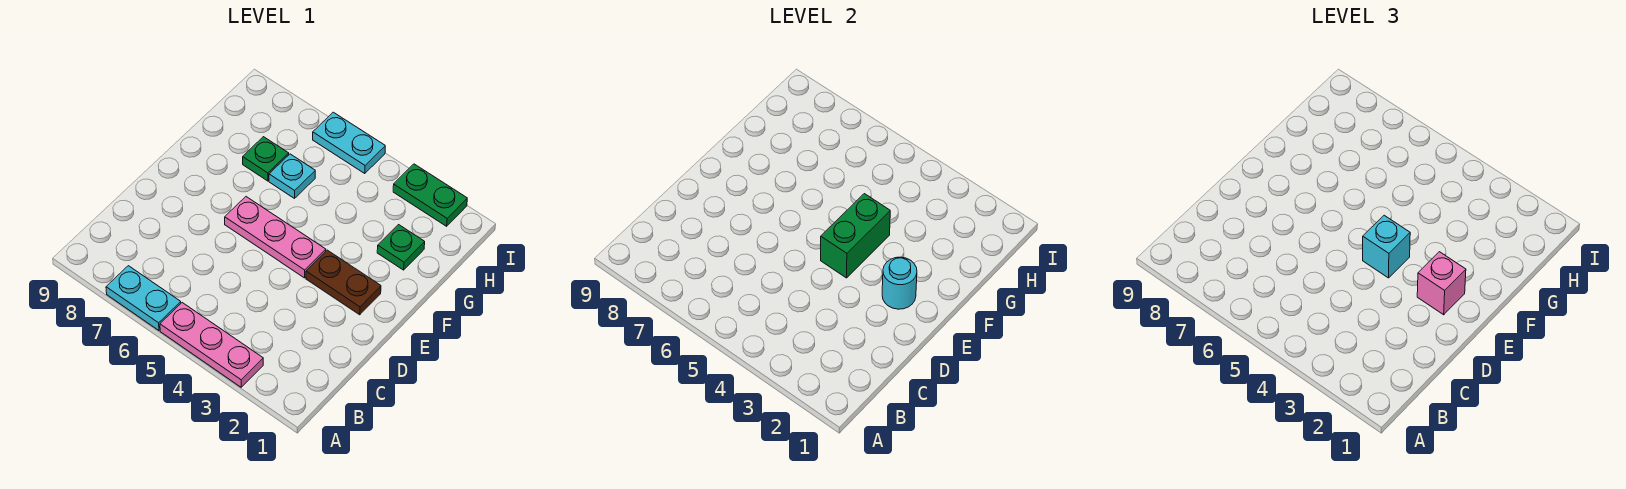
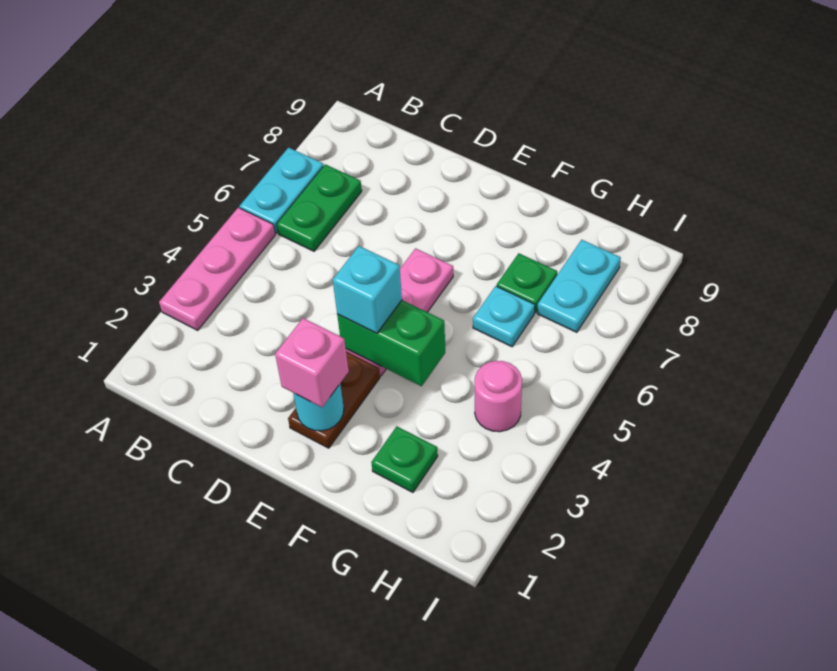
none -> pink round brick H4 level 1
green plate I2:I3 level 1 -> green plate B6:B7 level 1
cyan plate I5:I6 level 1 -> cyan plate H7:H8 level 1

